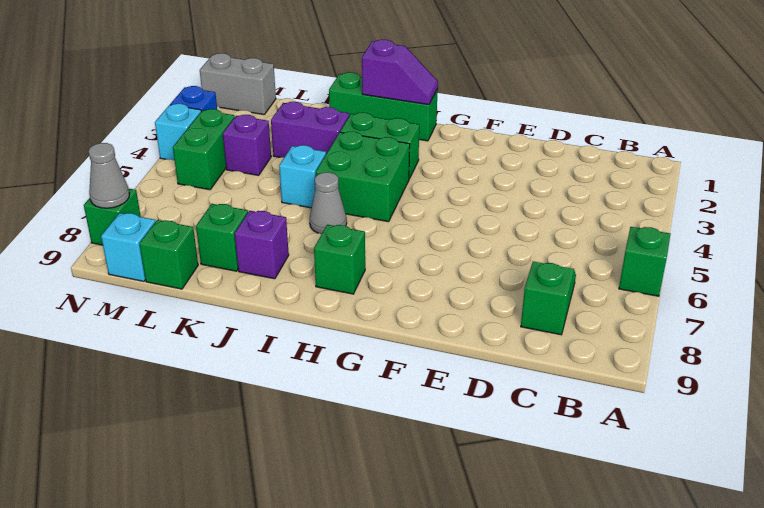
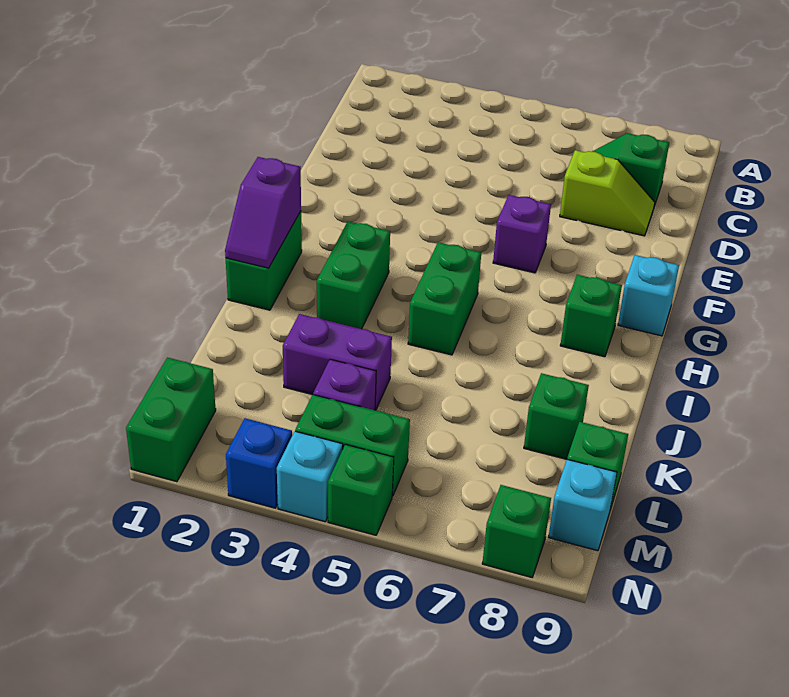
green brick A6 level 1 -> green brick N5 level 1
none -> lime slope D7:D8 level 1 top 7
green brick H1:J1 level 1 -> green brick H1:I1 level 1
purple slope H1:I1 level 2 top I -> purple slope H1:I1 level 2 top H
green brick H4:I5 level 1 -> green brick H5:I5 level 1
grey cone I6 level 1 -> none
purple brick J3:K3 level 1 -> purple brick K3:K4 level 1
cyan brick J5 level 1 -> cyan brick G9 level 1
purple brick J8 level 1 -> purple brick F6 level 1
grey brick M1:N1 level 1 -> green brick M1:N1 level 1
grey cone N8 level 2 -> none

